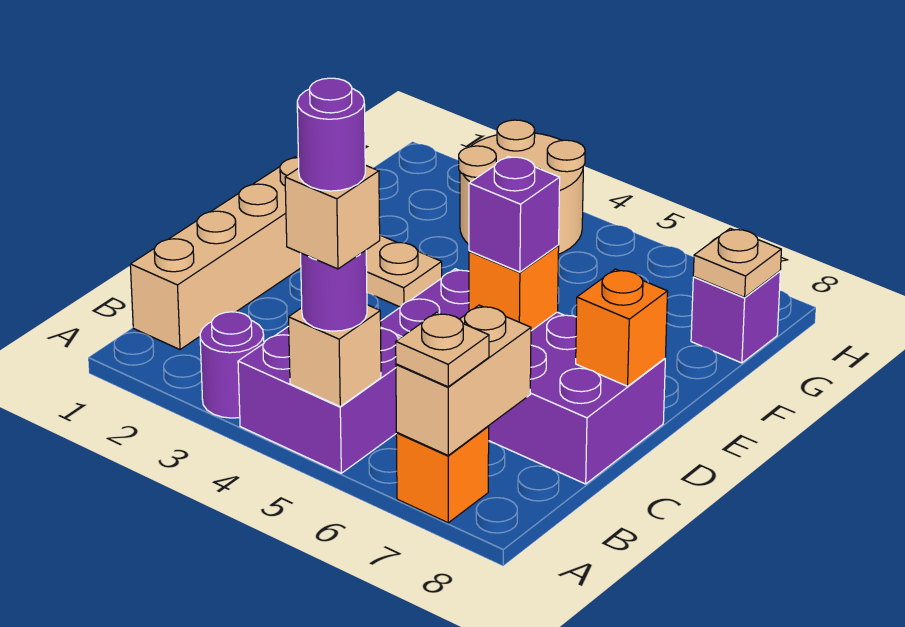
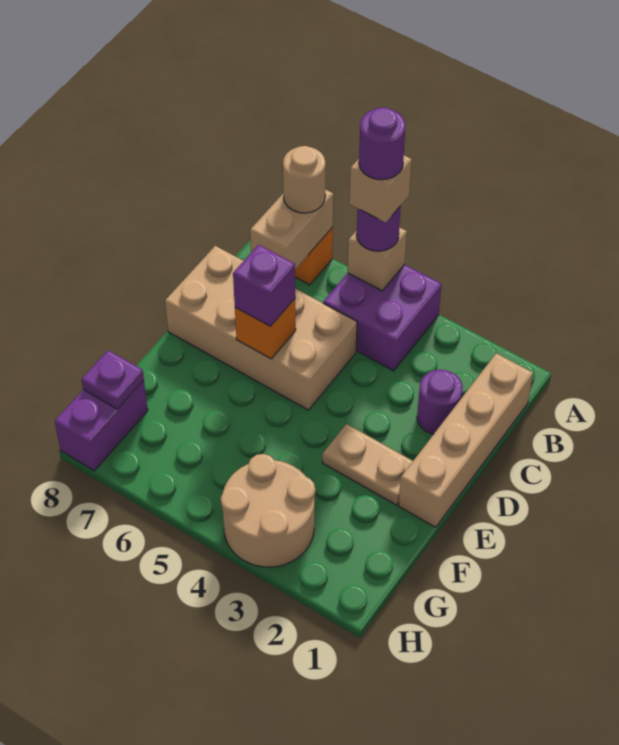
purple round brick A3 level 1 -> purple round brick C2 level 1
tan plate A7 level 3 -> tan round brick A7 level 3
purple brick C5:D8 level 1 -> tan brick C5:D8 level 1
orange brick D8 level 2 -> none
purple brick G8 level 1 -> purple brick G8:H8 level 1
tan plate G8 level 2 -> purple plate G8 level 2

